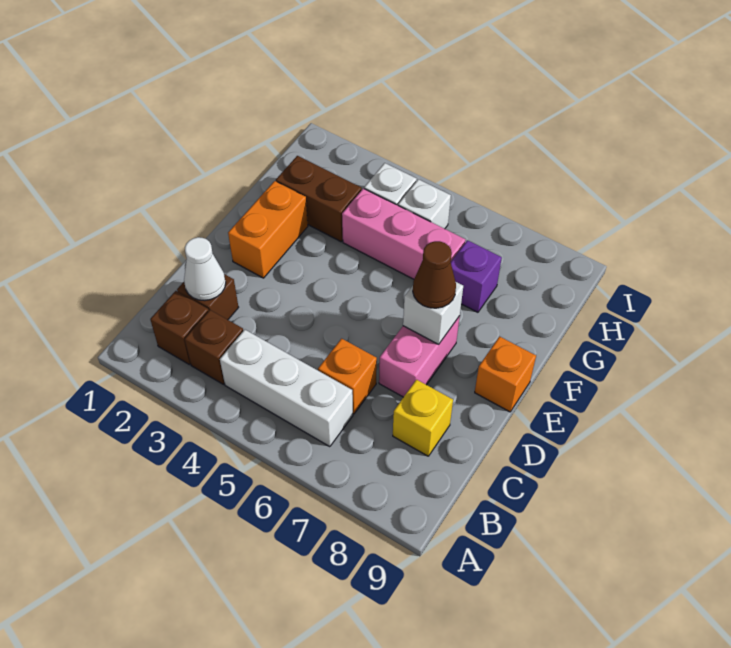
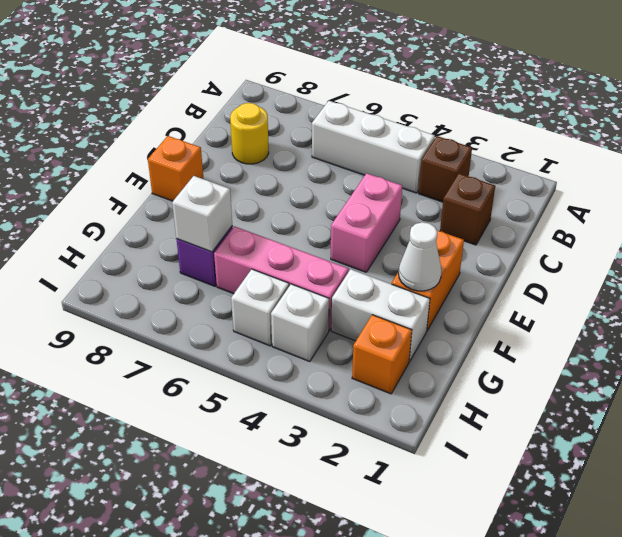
brown brick B2 level 1 -> none
white cone C2 level 2 -> white cone F2 level 2
orange brick C6 level 1 -> orange brick H2 level 1
yellow brick C8 level 1 -> yellow round brick C8 level 1
pink brick D7:E7 level 1 -> pink brick D4:E4 level 1
white brick E7 level 2 -> white brick G7 level 2
brown cone E7 level 3 -> none
brown brick G2:G3 level 1 -> white brick G2:G3 level 1

